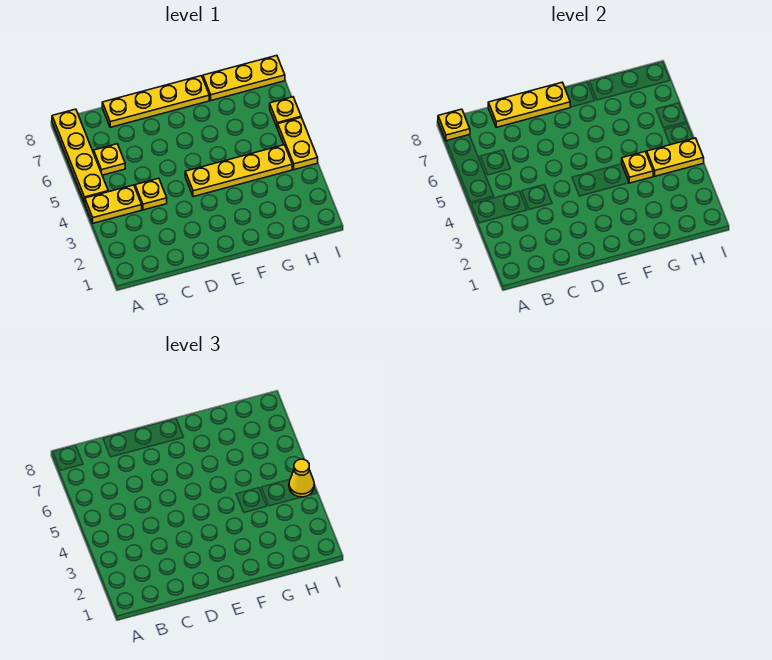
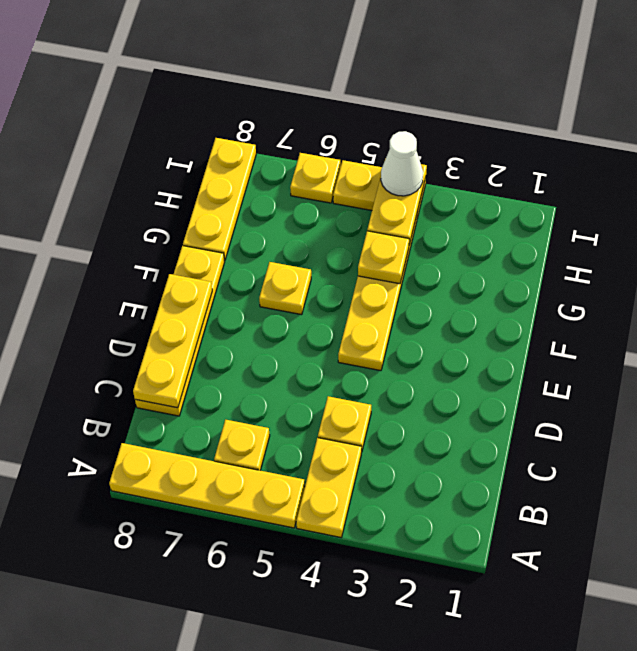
yellow plate A8 level 2 -> yellow plate F6 level 1
yellow cone I4 level 3 -> white cone I4 level 3

